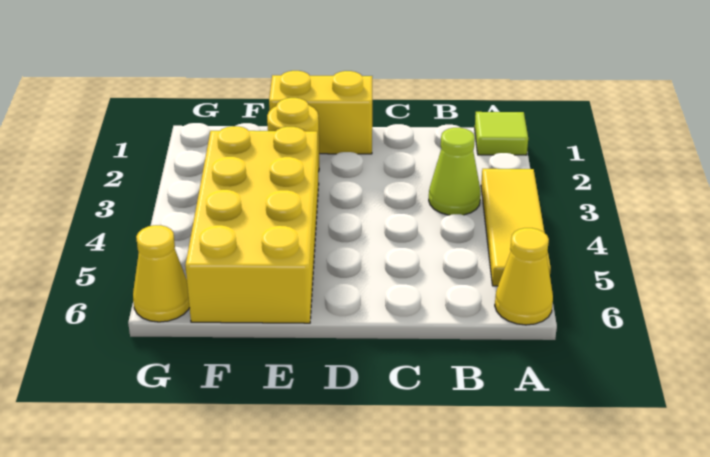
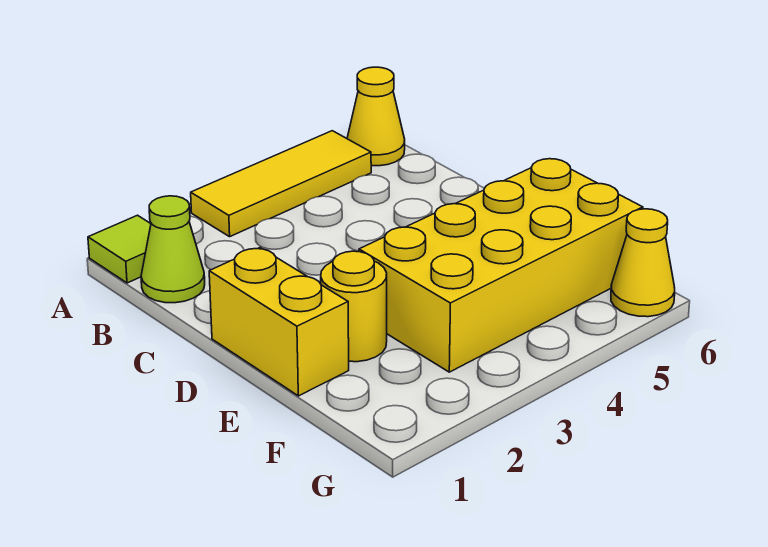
lime cone B3 level 1 -> lime cone B1 level 1

